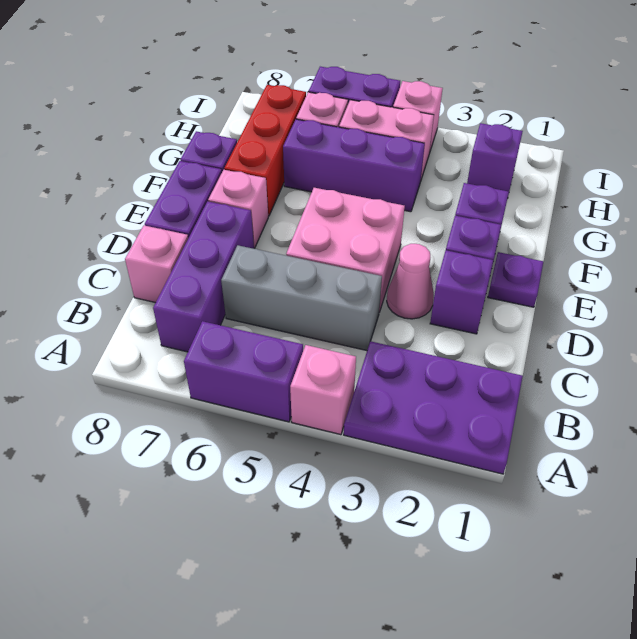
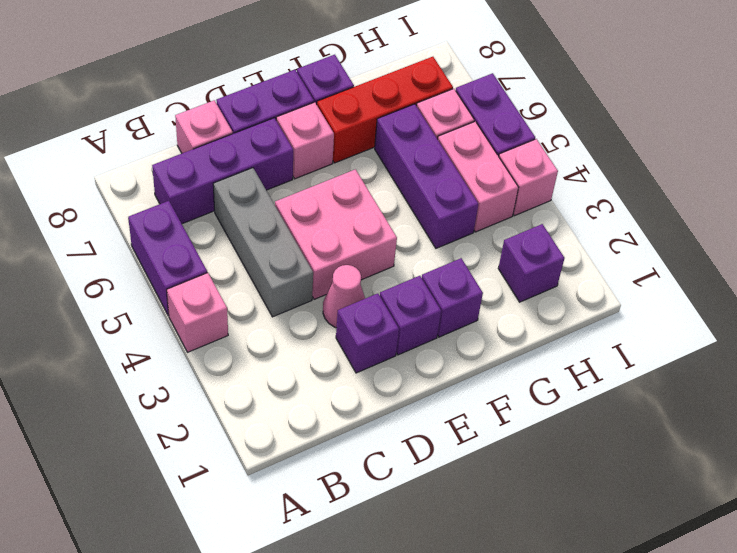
purple plate A1:B3 level 1 -> none
purple plate E1 level 1 -> none

